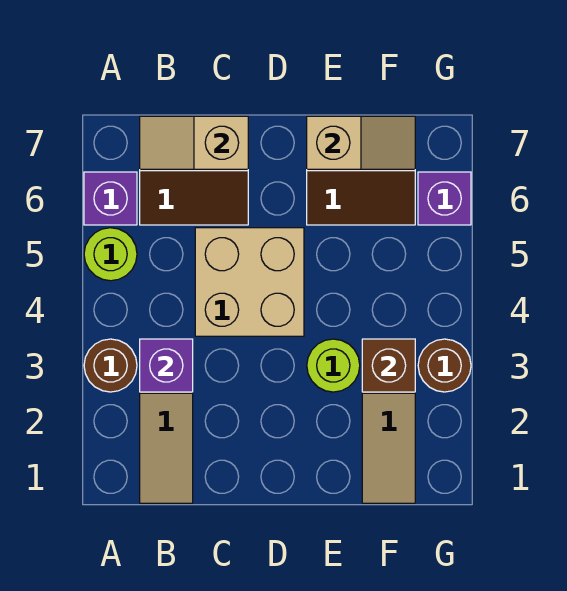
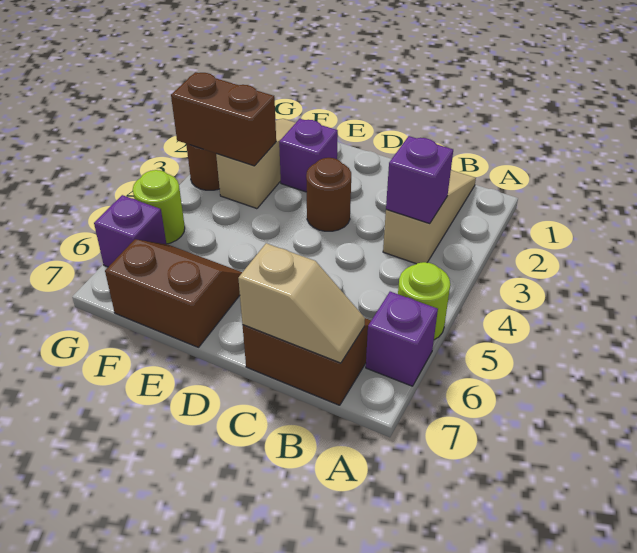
brown round brick A3 level 1 -> brown round brick D3 level 1
tan brick C4:D5 level 1 -> none
none -> purple brick E2 level 1
lime round brick E3 level 1 -> lime round brick G5 level 1
tan slope E7:F7 level 2 top E -> none
brown brick F3 level 2 -> brown brick F3:G3 level 2

